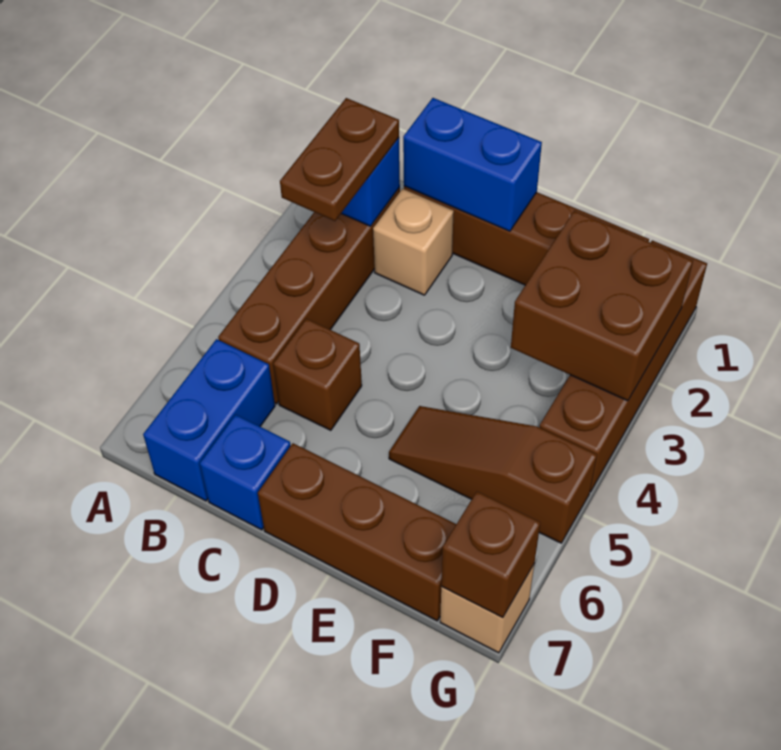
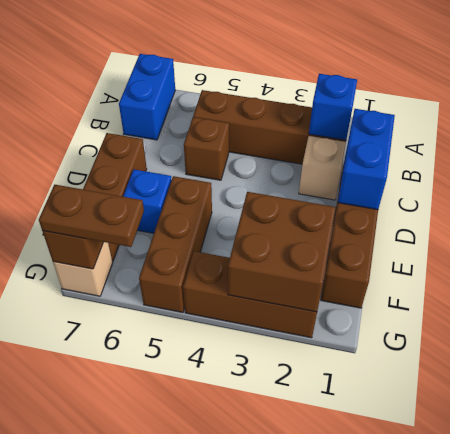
brown plate B2:B3 level 3 -> brown plate G6:G7 level 3
blue brick B6:B7 level 1 -> blue brick A7:B7 level 1
blue brick C7 level 1 -> blue brick E6 level 1
brown slope E5:G5 level 1 top G -> brown brick E5:G5 level 1
brown brick G1:G4 level 1 -> brown brick G2:G4 level 1

